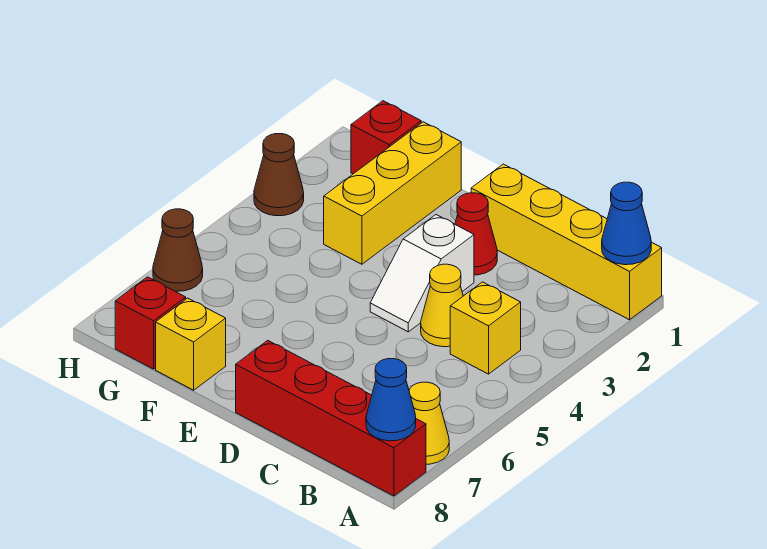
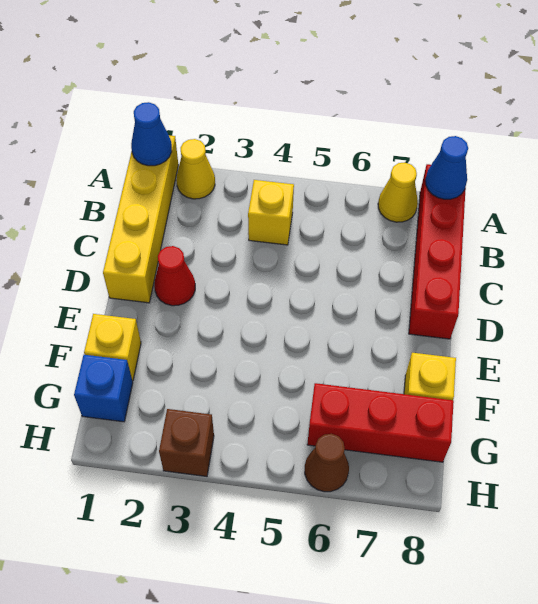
yellow cone C4 level 1 -> yellow cone A2 level 1
white slope D3:D4 level 1 top 3 -> none
yellow brick F1:F3 level 1 -> yellow brick F1 level 1
red brick G1 level 1 -> blue brick G1 level 1
red brick G8 level 1 -> red brick G6:G8 level 1
brown cone H3 level 1 -> brown brick H3 level 1

